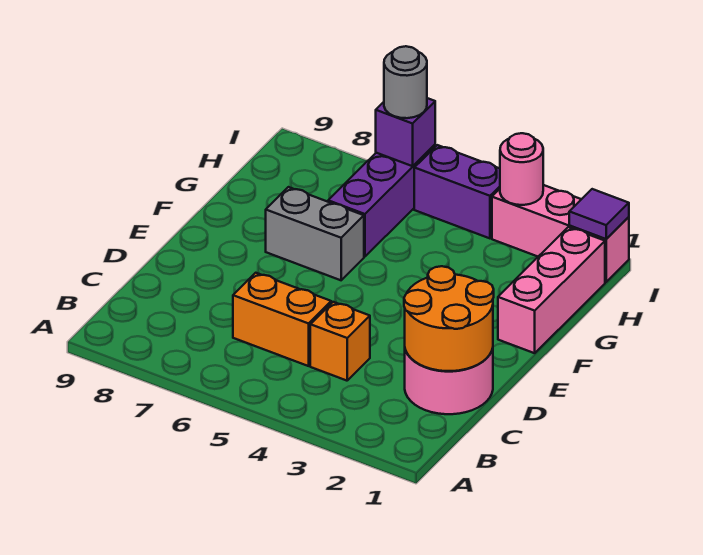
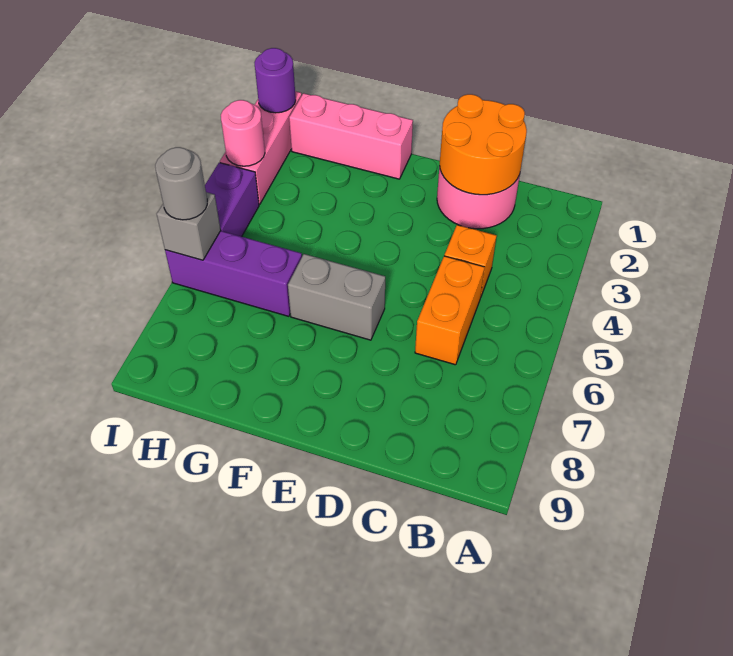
grey brick F6:F7 level 1 -> grey brick E6:F6 level 1
purple tile I1 level 2 -> purple round brick I1 level 2
purple brick I6 level 2 -> grey brick I6 level 2

